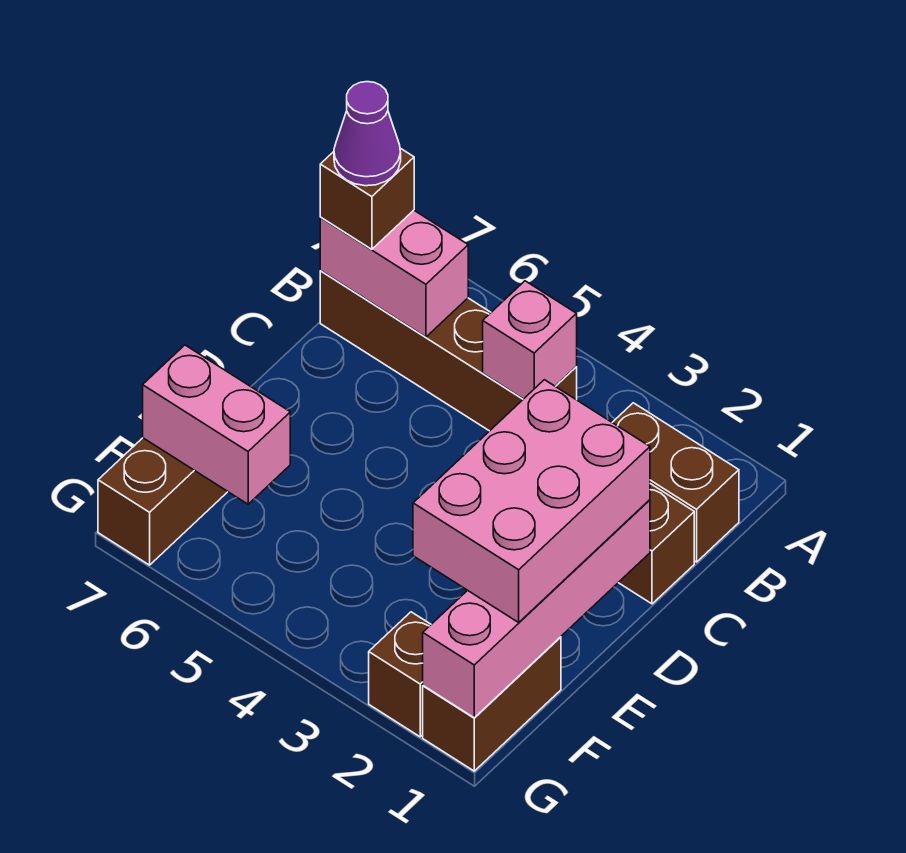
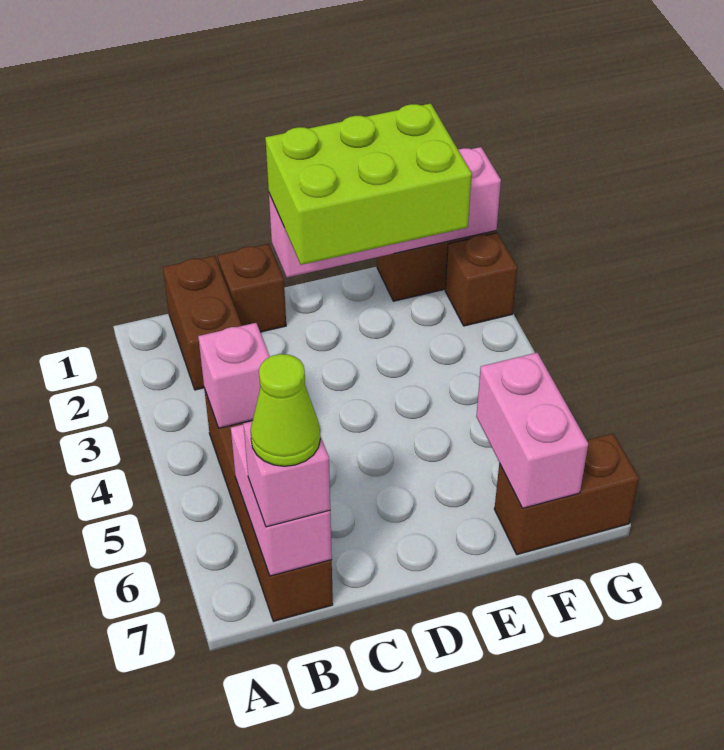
brown brick B7 level 3 -> pink brick B7 level 3
purple cone B7 level 4 -> lime cone B7 level 4
pink brick D1:F2 level 3 -> lime brick D1:F2 level 3

